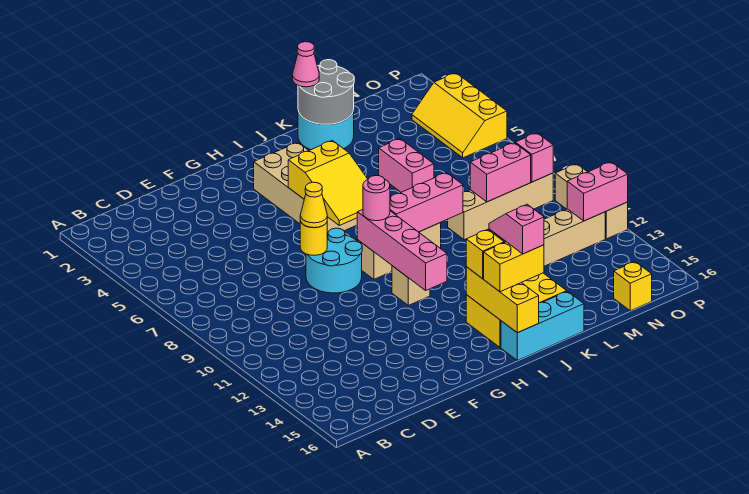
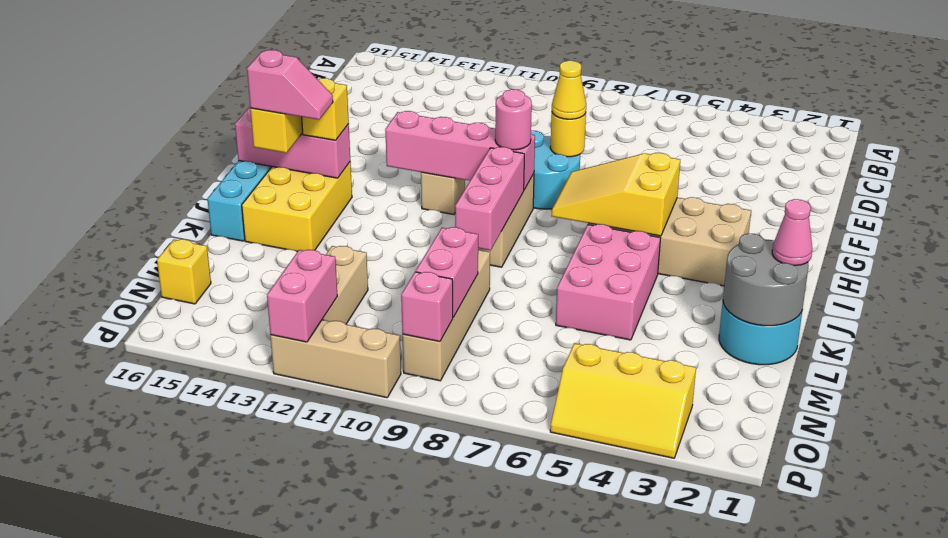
yellow brick I14:I16 level 2 -> pink brick I14:I16 level 2
pink brick L5:L6 level 1 -> pink brick J5:L6 level 1
yellow slope O3:P5 level 1 top P -> yellow slope O3:P5 level 1 top O

